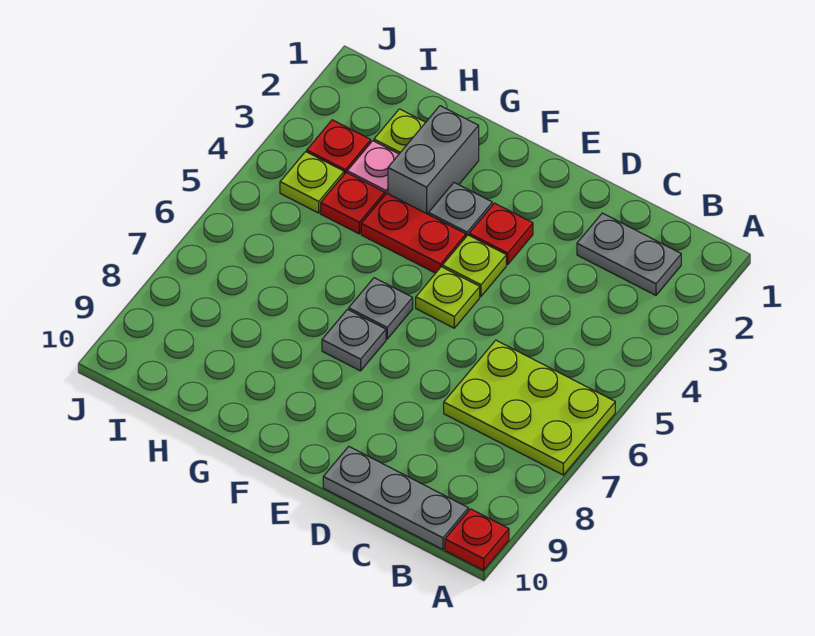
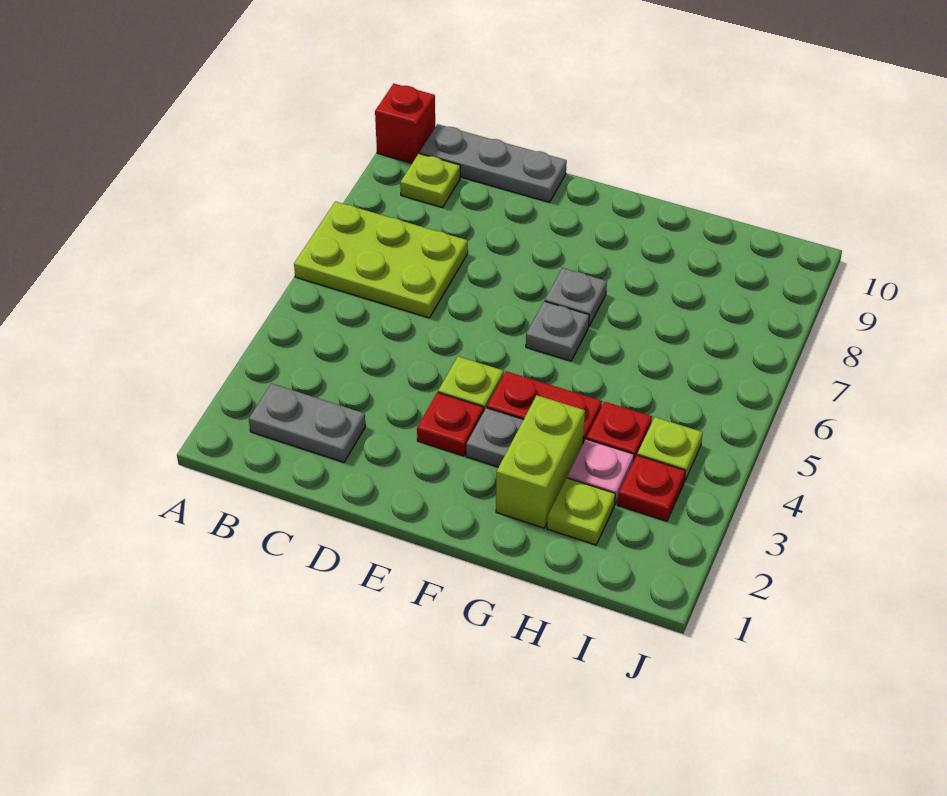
red plate A10 level 1 -> red brick A10 level 1
lime plate E5 level 1 -> lime plate B9 level 1
grey brick G2:G3 level 1 -> lime brick G2:G3 level 1

